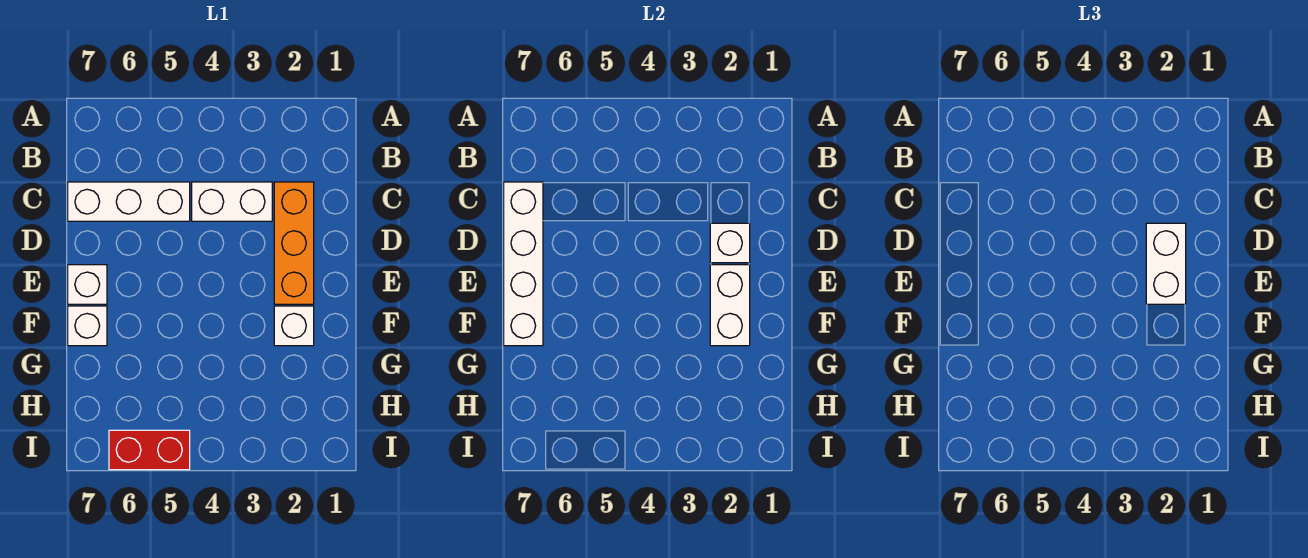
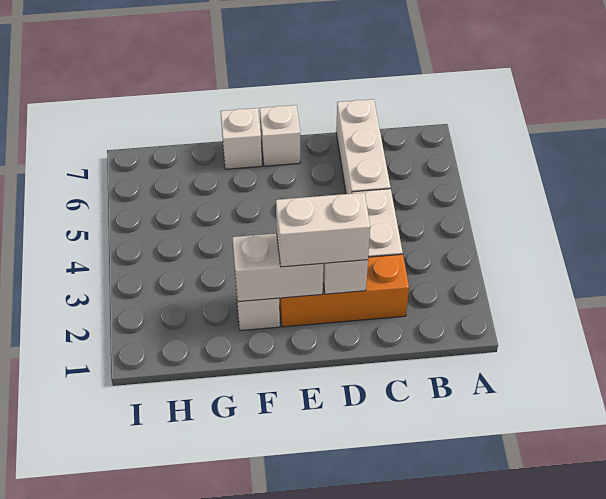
white brick C7:F7 level 2 -> none
red brick I5:I6 level 1 -> none

